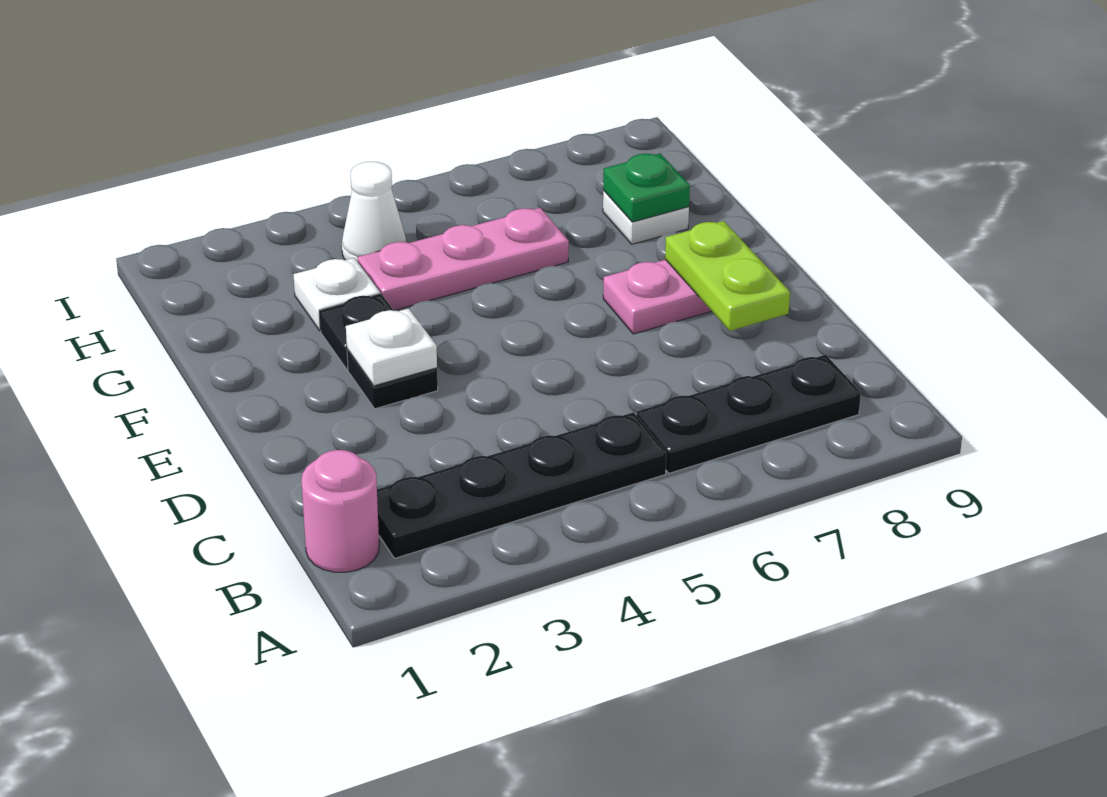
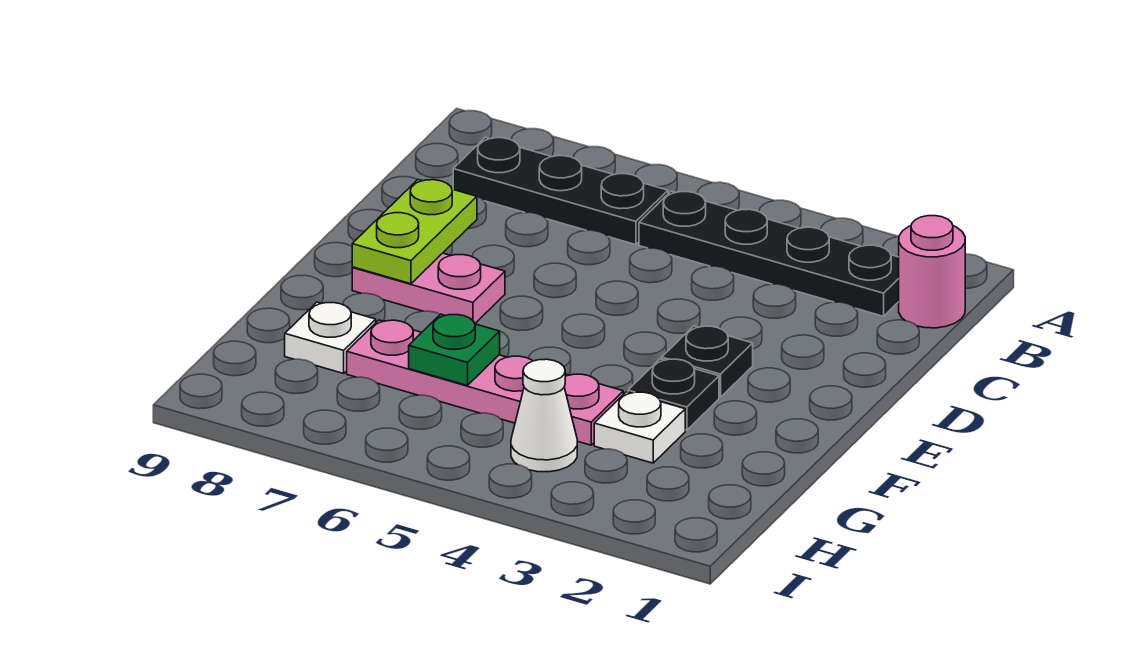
white plate E3 level 2 -> none
pink plate G4:G6 level 1 -> pink plate G4:G7 level 1
green plate G8 level 2 -> green plate G6 level 2

